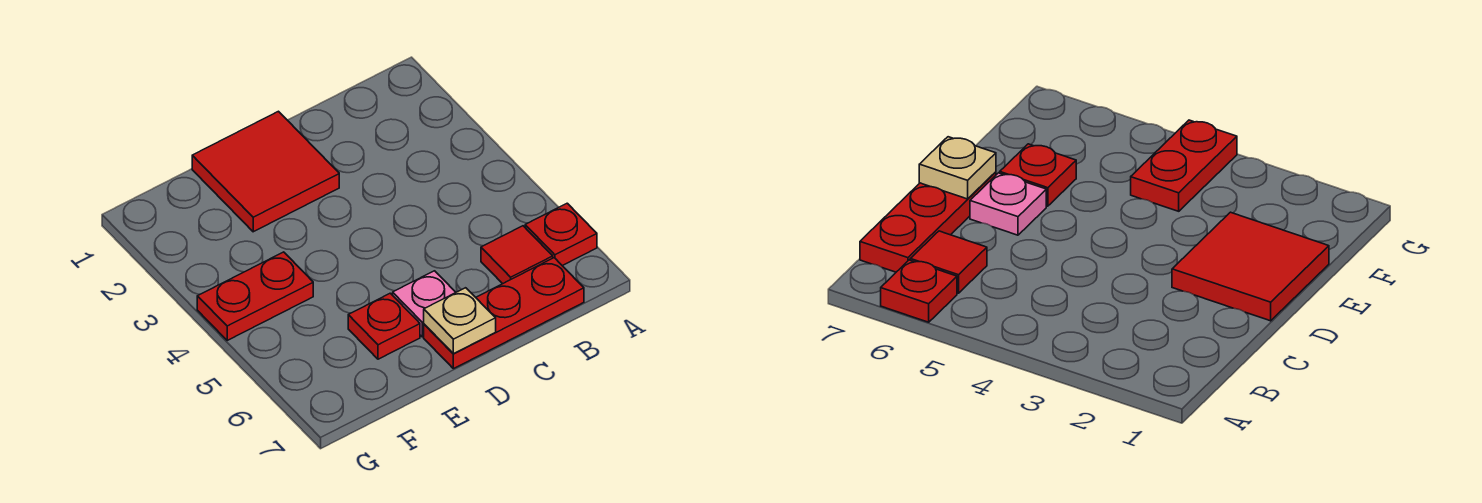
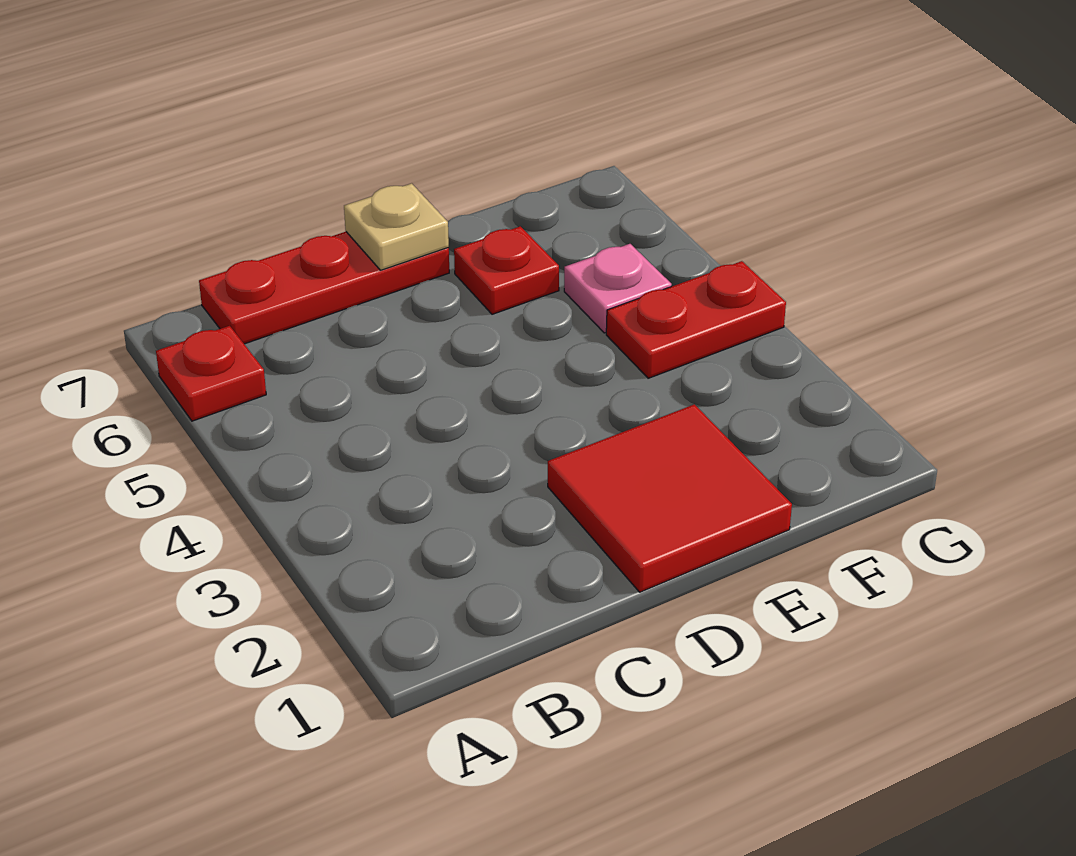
red tile B6 level 1 -> none
pink plate D6 level 1 -> pink plate F5 level 1

